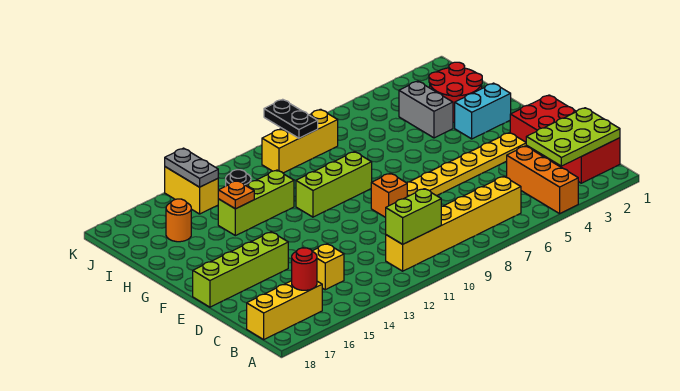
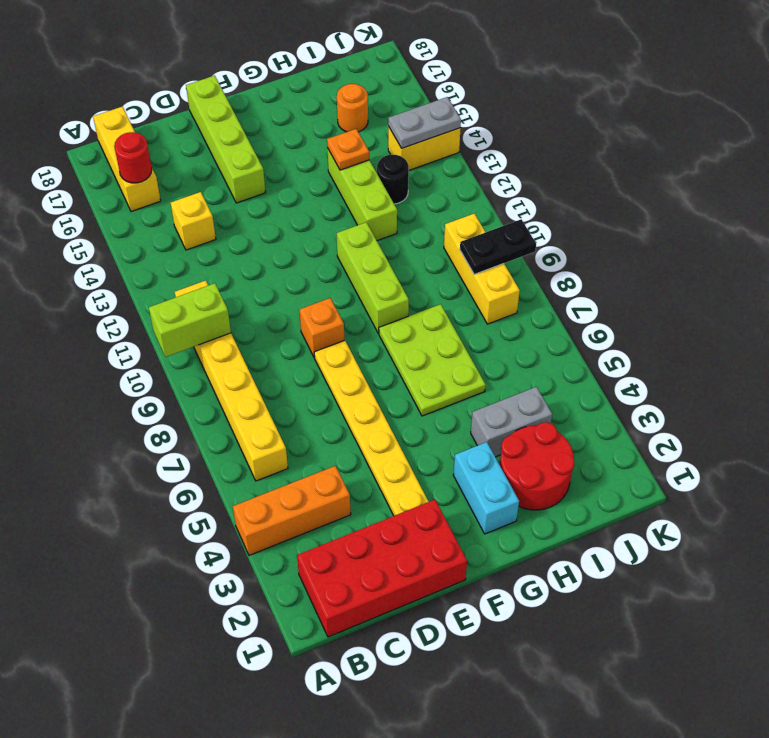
lime plate B1:C3 level 2 -> lime plate G6:H8 level 1
lime brick B10:B11 level 2 -> lime brick A10:B10 level 2

